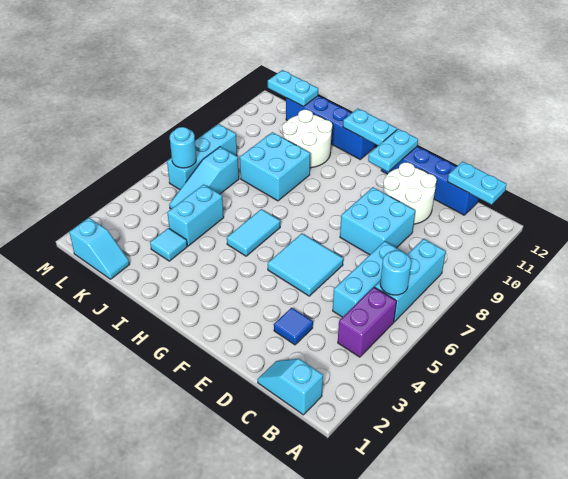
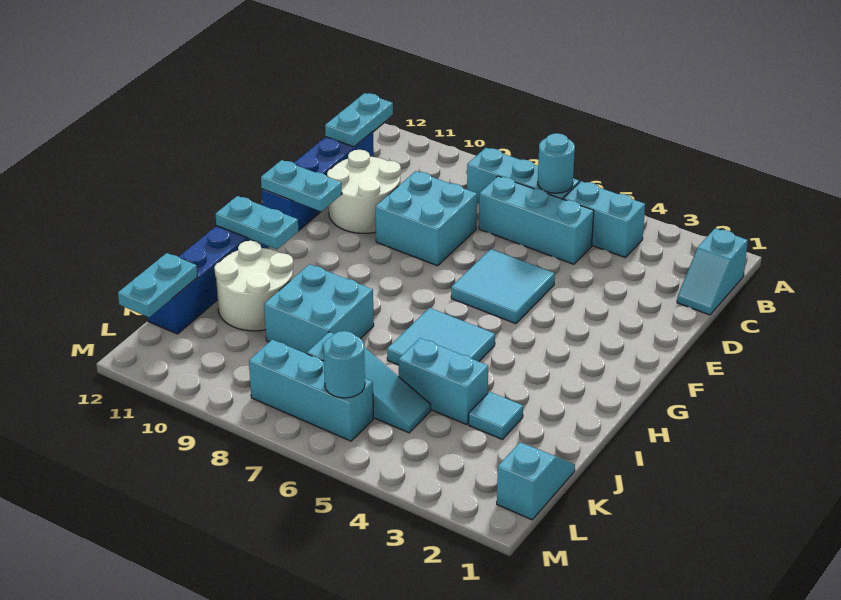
purple brick B4:B5 level 1 -> cyan brick B4:B5 level 1
blue tile D3 level 1 -> none
cyan plate G12:H12 level 2 -> cyan plate H11:H12 level 2
cyan tile H5:H6 level 1 -> cyan tile H5:I6 level 1

